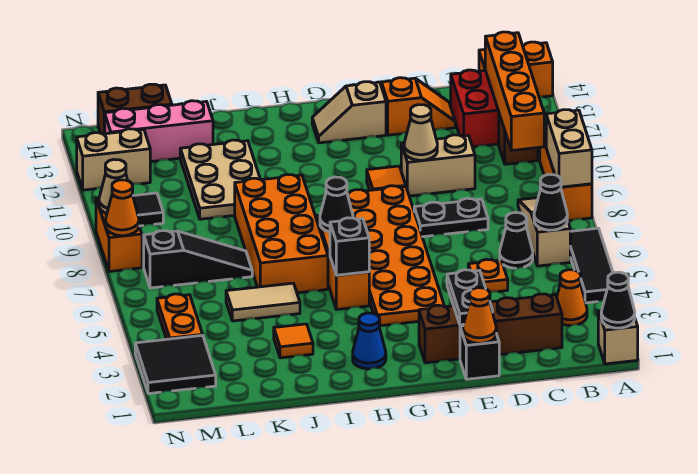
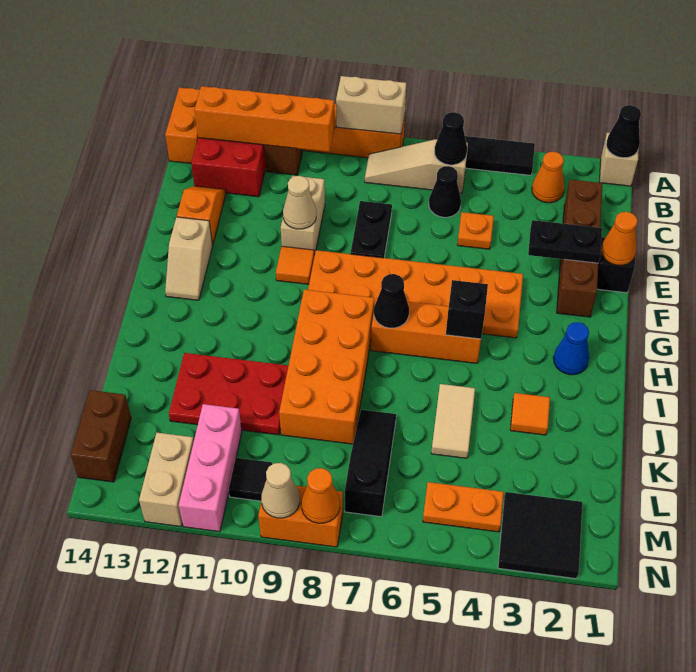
orange brick I6:J9 level 1 -> orange brick H8:K9 level 1
tan plate J10:K12 level 1 -> red plate J10:K12 level 1
pink brick K13:M13 level 1 -> pink brick L11:N11 level 1

